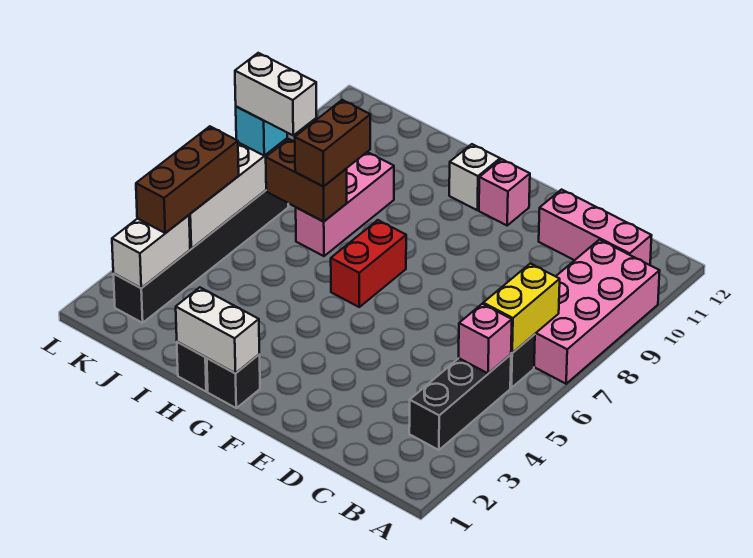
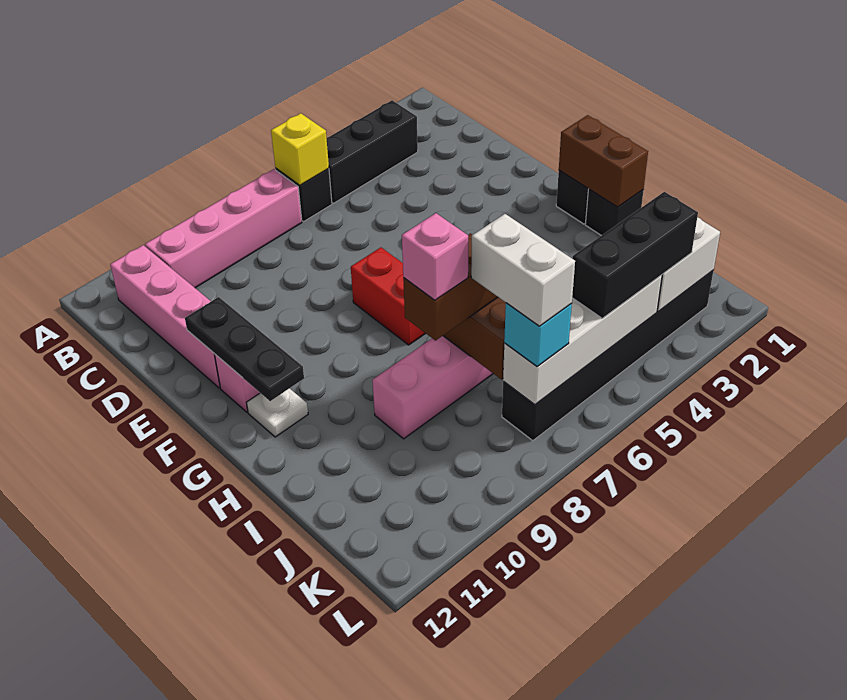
pink brick A7:B10 level 1 -> pink brick B7:B10 level 1
pink brick B5 level 2 -> pink brick I8 level 4
yellow brick B6:B7 level 2 -> yellow brick B6 level 2
pink brick B11:D11 level 1 -> pink brick B11:E11 level 1
none -> black plate E11:G11 level 2
white brick G1:H1 level 2 -> brown brick G1:H1 level 2
red brick G6:G7 level 1 -> red brick F7:G7 level 1
white brick G11 level 1 -> white plate G11 level 1
brown brick K3:K5 level 3 -> black brick K3:K5 level 3

